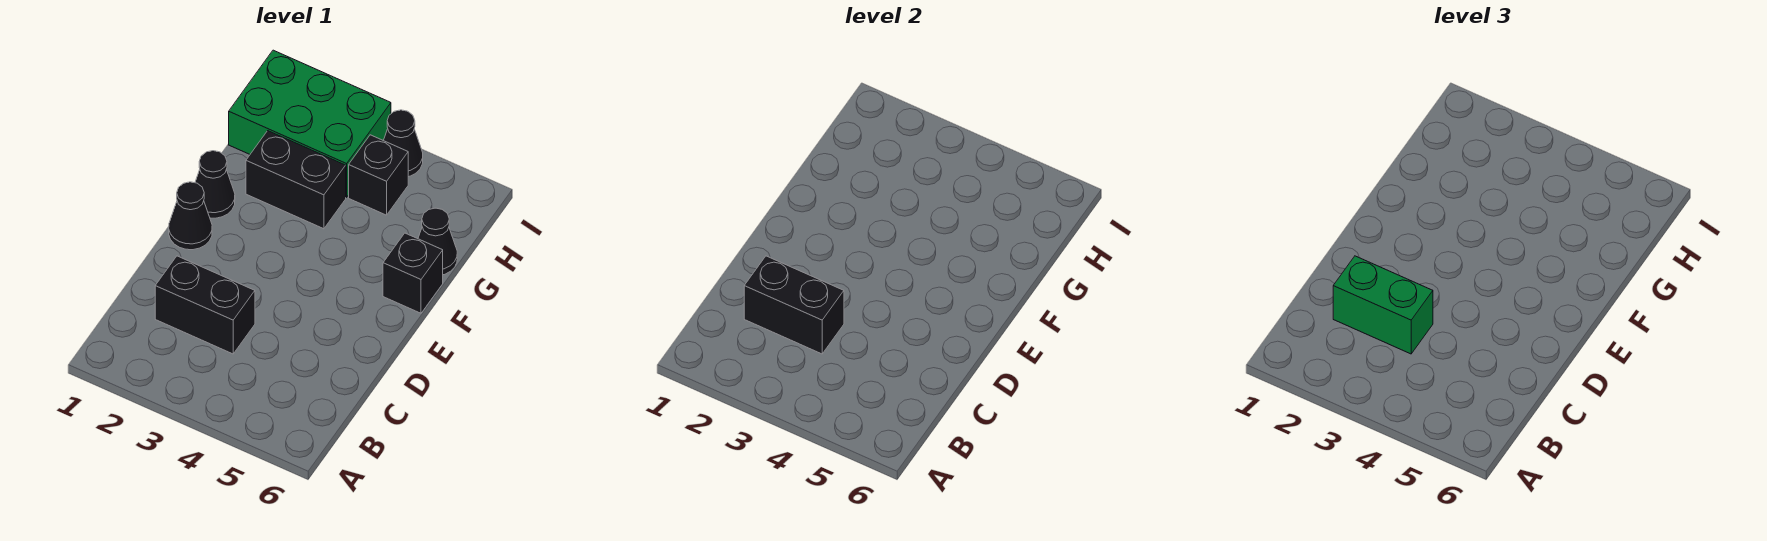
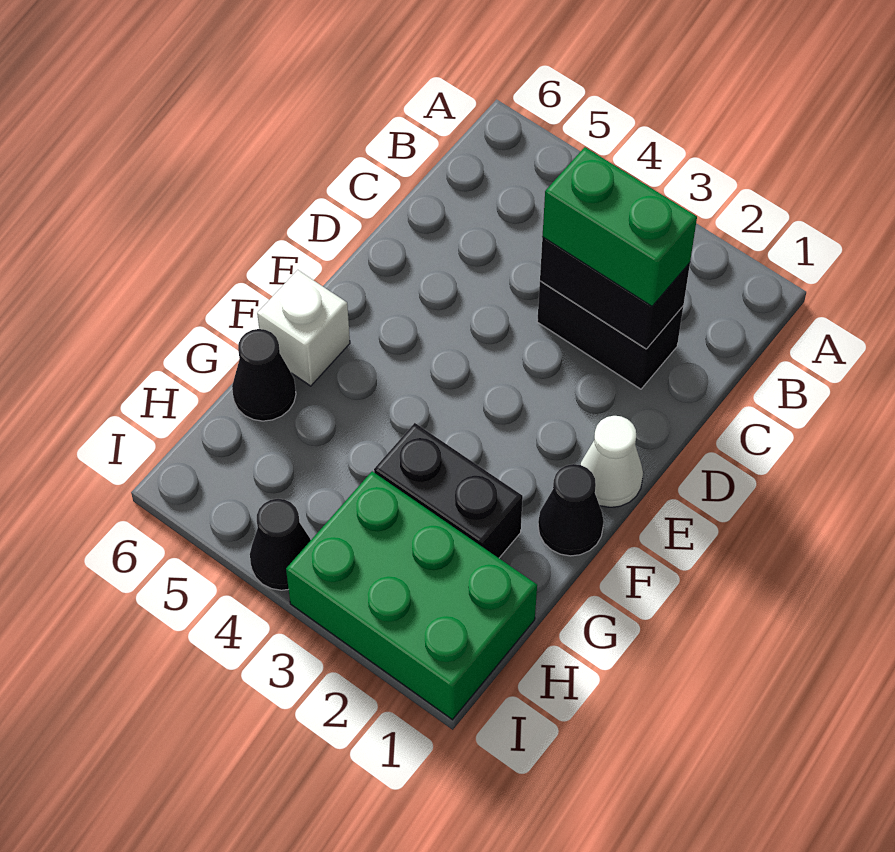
black cone E1 level 1 -> white cone E1 level 1
black brick F6 level 1 -> white brick F6 level 1
black brick H4 level 1 -> none

